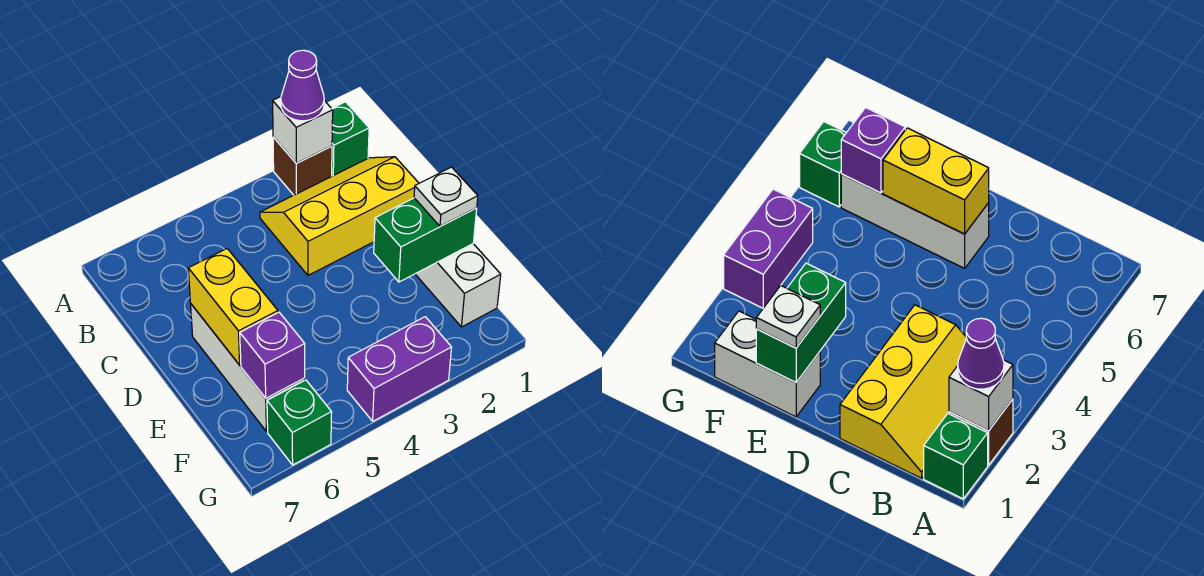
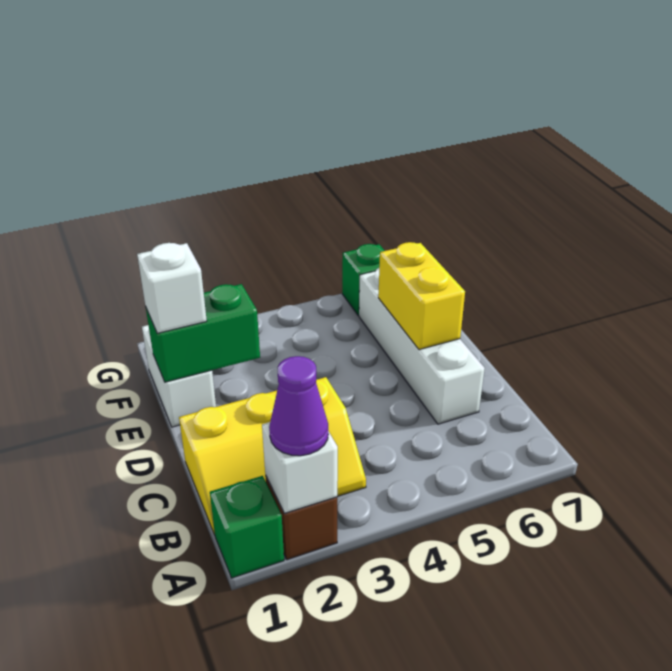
white brick D6:F6 level 1 -> white brick C6:F6 level 1
white plate E1 level 3 -> white brick E1 level 3
purple brick F6 level 2 -> none
purple brick G3:G4 level 1 -> none

